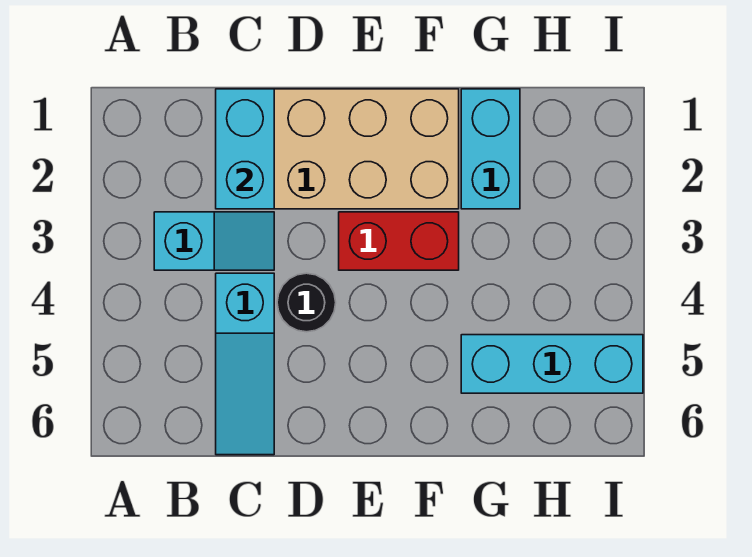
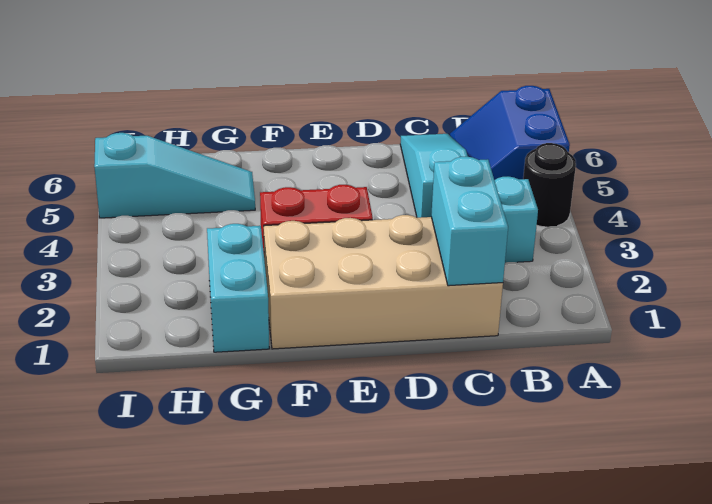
none -> blue slope A5:B6 level 1 top A
black round brick D4 level 1 -> black round brick A4 level 1
cyan brick G5:I5 level 1 -> cyan slope G5:I5 level 1 top I

